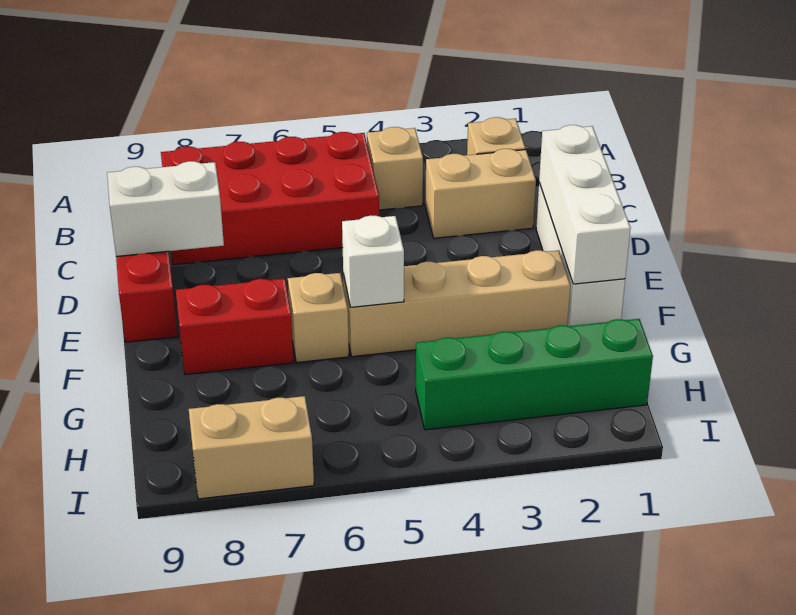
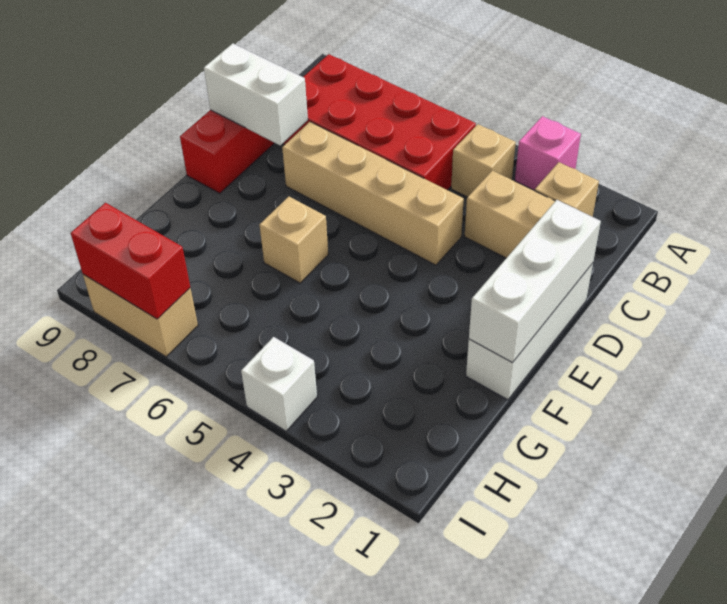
none -> pink brick A3 level 1
tan brick F2:F5 level 1 -> tan brick D4:D7 level 1
white brick F5 level 2 -> white brick I4 level 1
red brick F7:F8 level 1 -> red brick I7:I8 level 2
green brick H1:H4 level 1 -> none

